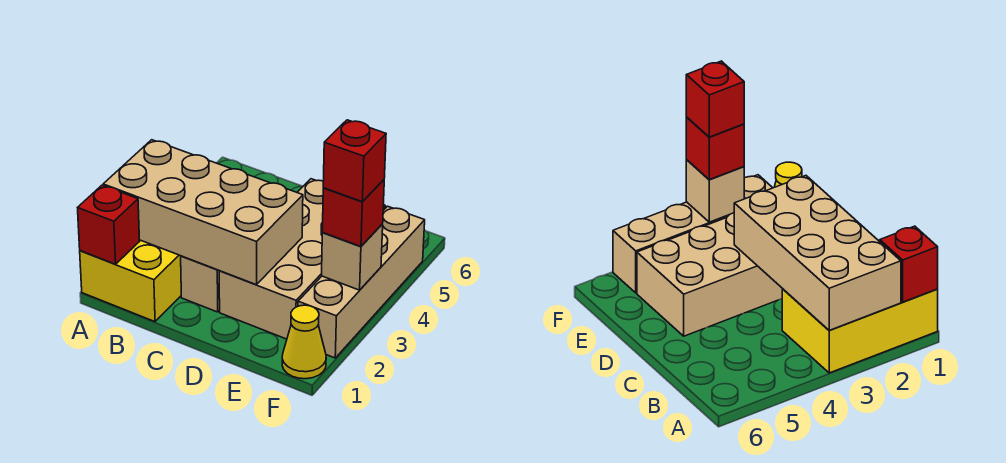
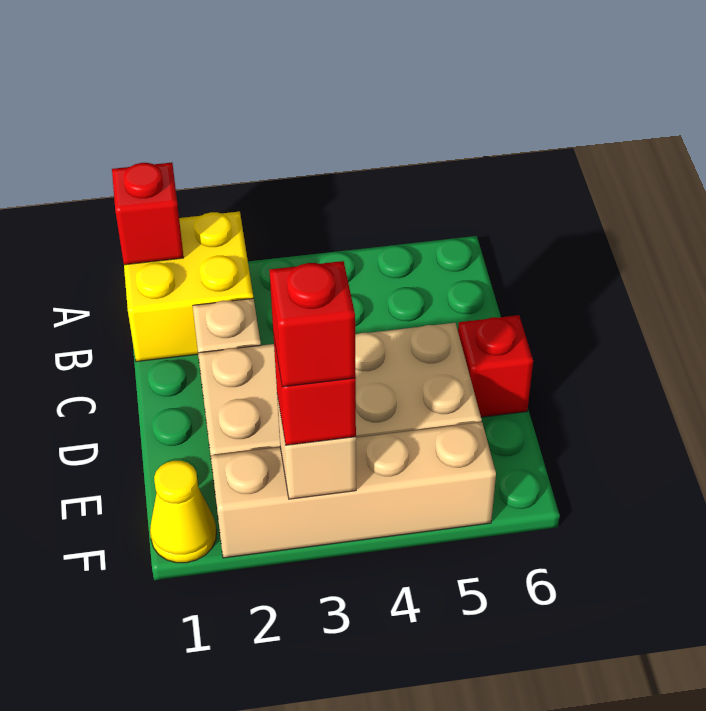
yellow brick A1:B3 level 1 -> yellow brick A1:B2 level 1
tan brick A2:D3 level 2 -> none
none -> red brick D6 level 1

